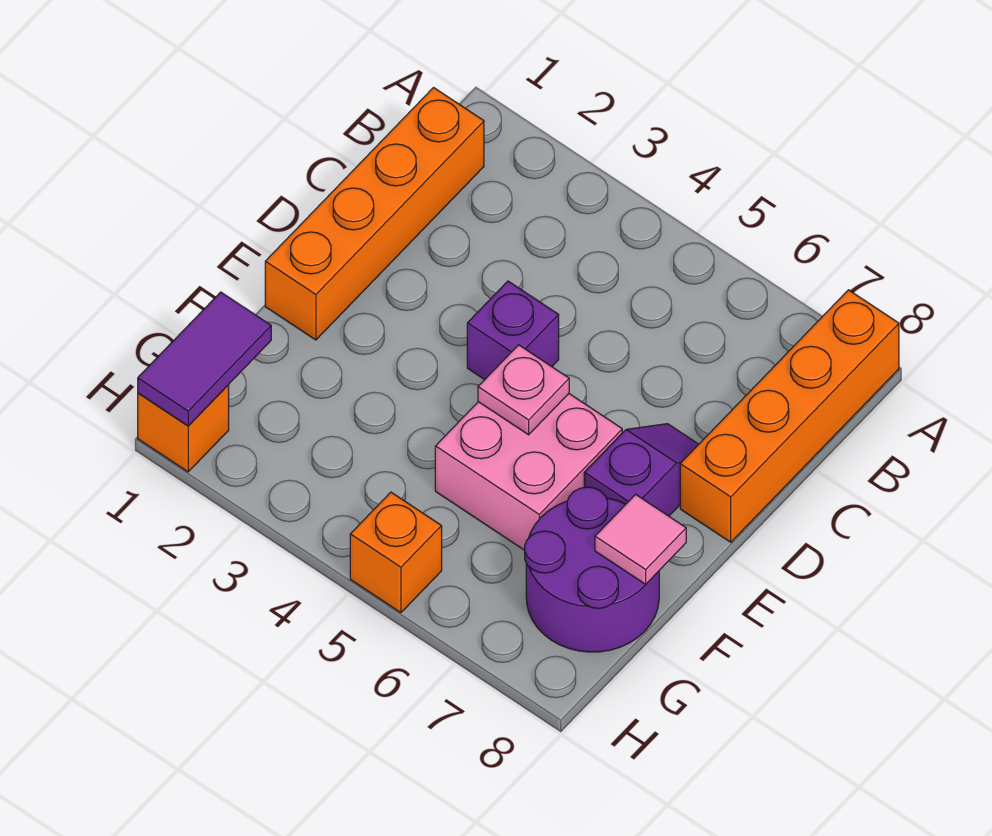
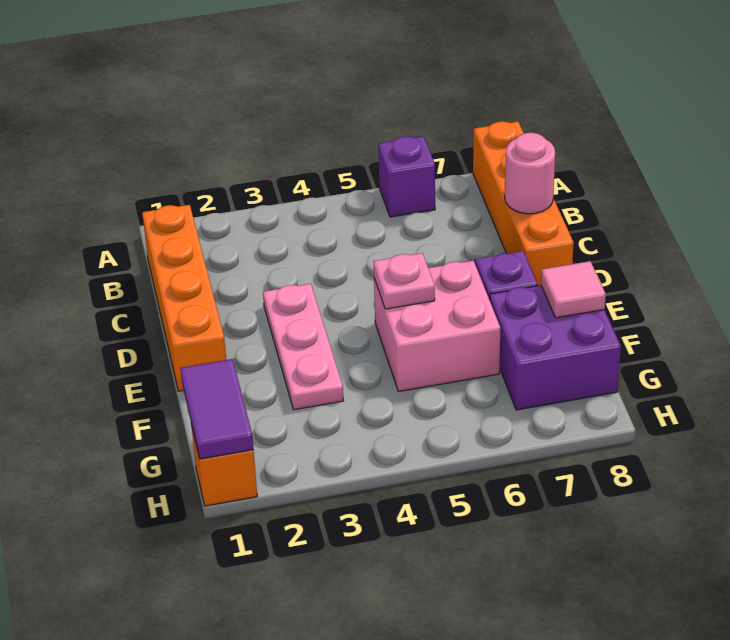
none -> pink round brick C8 level 2
none -> pink plate D3:F3 level 1
purple brick D4 level 1 -> purple brick A6 level 1
purple round brick F7:G8 level 1 -> purple brick F7:G8 level 1
orange brick H5 level 1 -> none

